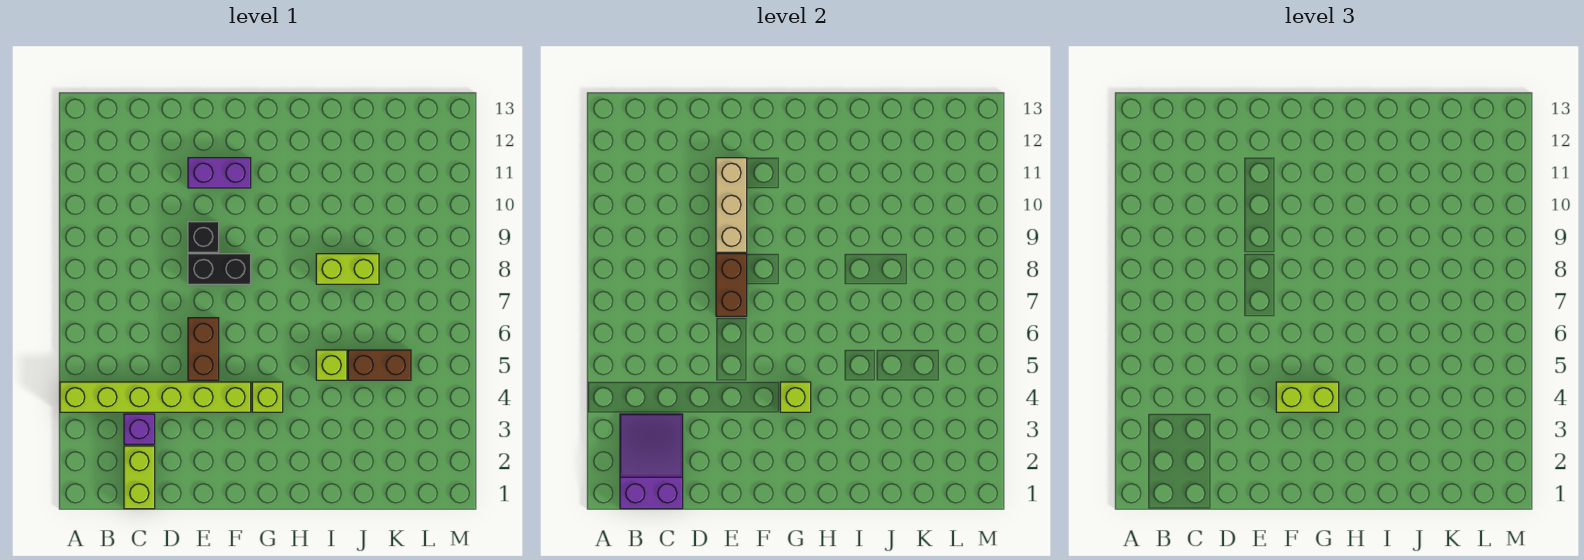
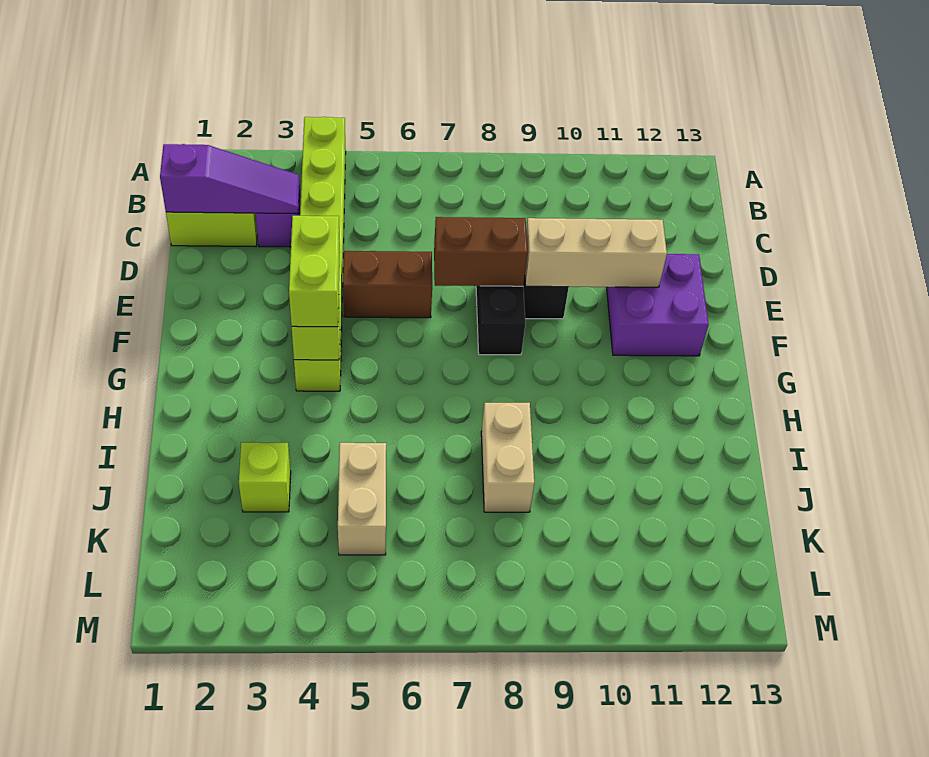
purple slope B1:C3 level 2 top 1 -> purple slope C1:C3 level 2 top 1
purple brick E11:F11 level 1 -> purple brick E11:F12 level 1
lime brick I5 level 1 -> lime brick J3 level 1
lime brick I8:J8 level 1 -> tan brick I8:J8 level 1
brown brick J5:K5 level 1 -> tan brick J5:K5 level 1

